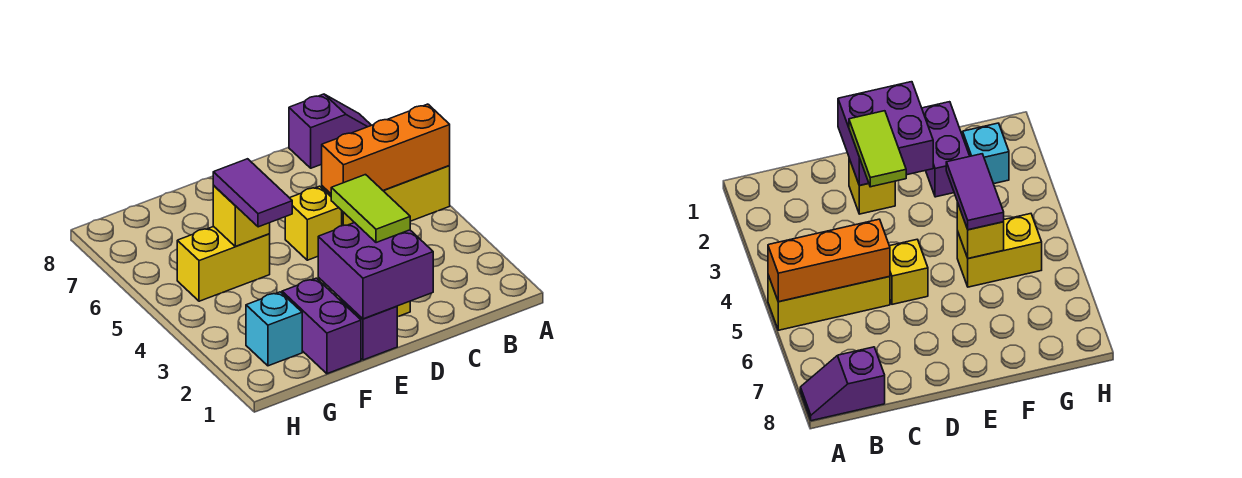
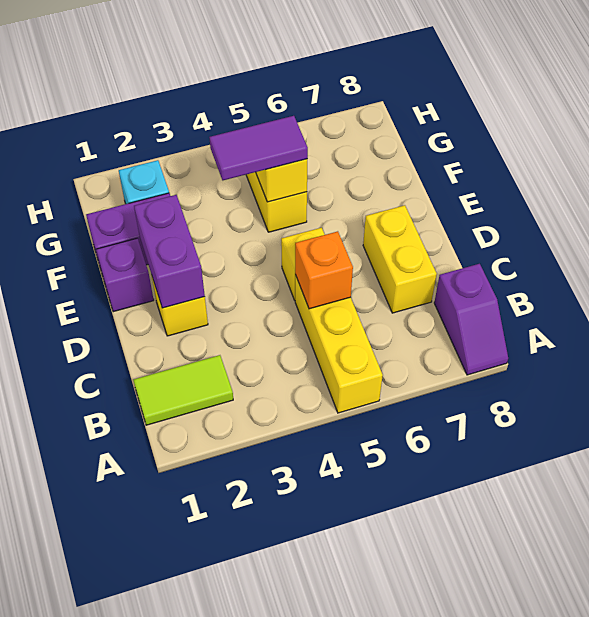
orange brick A5:C5 level 2 -> orange brick C5 level 2
none -> yellow brick C7:D7 level 1
purple brick D1:E2 level 2 -> purple brick D2:E2 level 2
lime tile D2:D3 level 3 -> lime tile B1:B2 level 1

